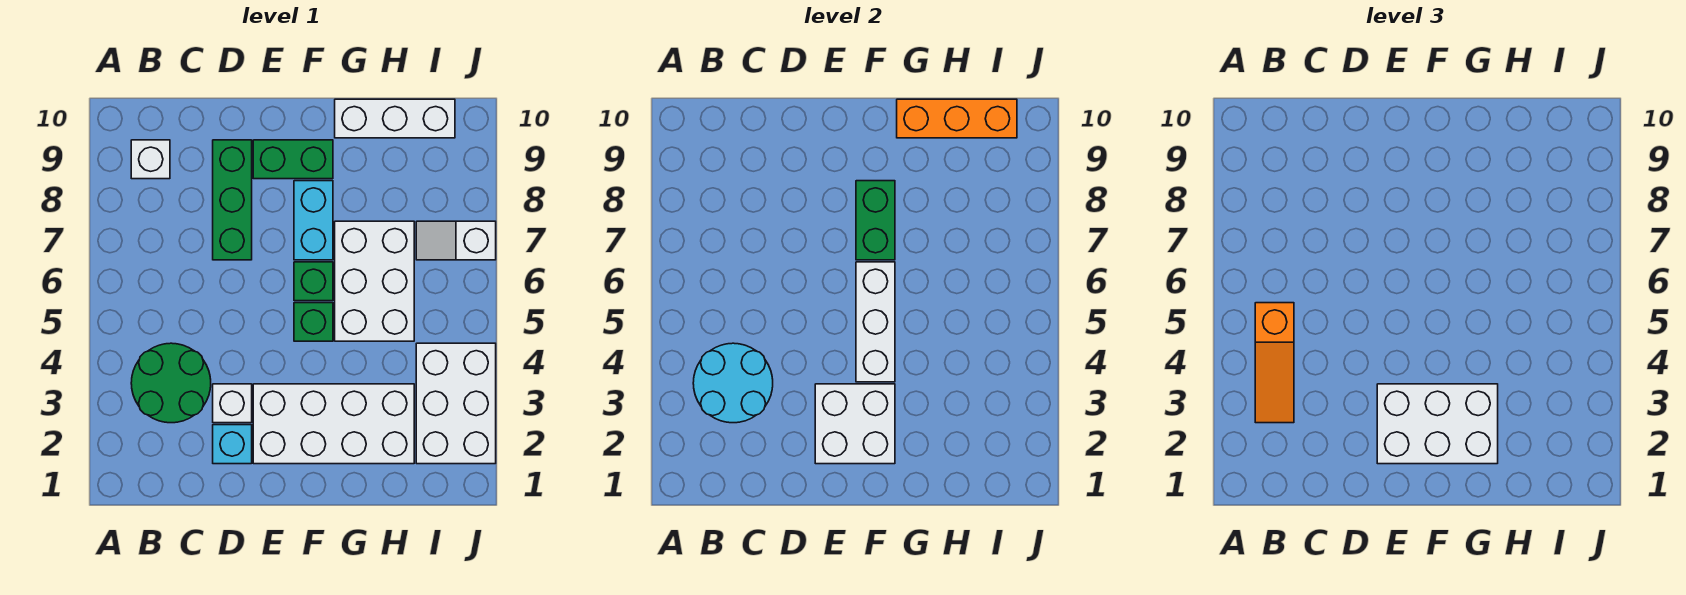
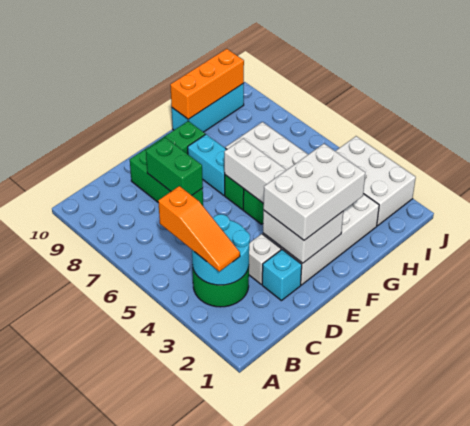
white brick B9 level 1 -> none
green brick F7:F8 level 2 -> green brick D7:D8 level 2
white brick G10:I10 level 1 -> cyan brick G10:I10 level 1
white slope I7:J7 level 1 top J -> none

